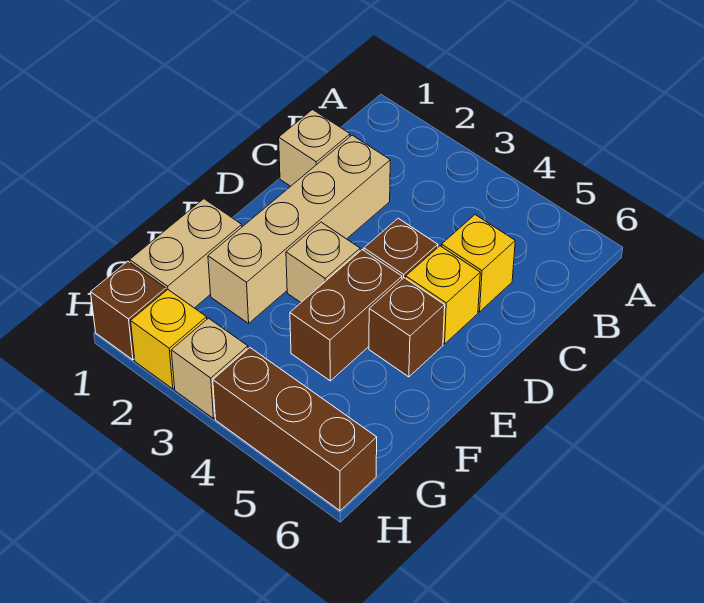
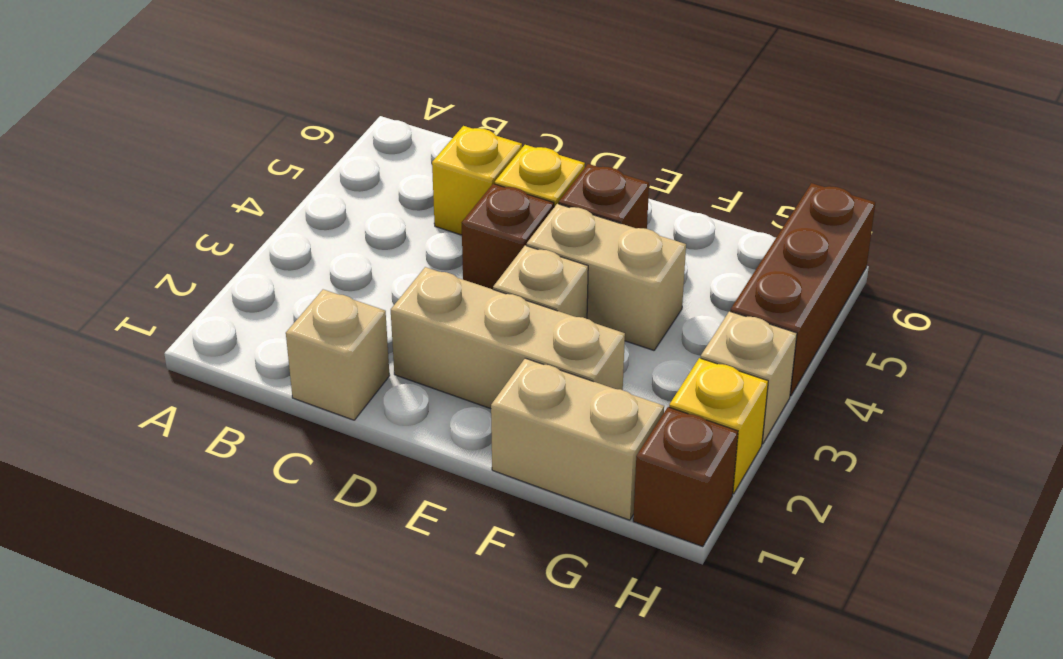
tan brick C2:F2 level 1 -> tan brick D2:F2 level 1
brown brick E4:F4 level 1 -> tan brick E4:F4 level 1

